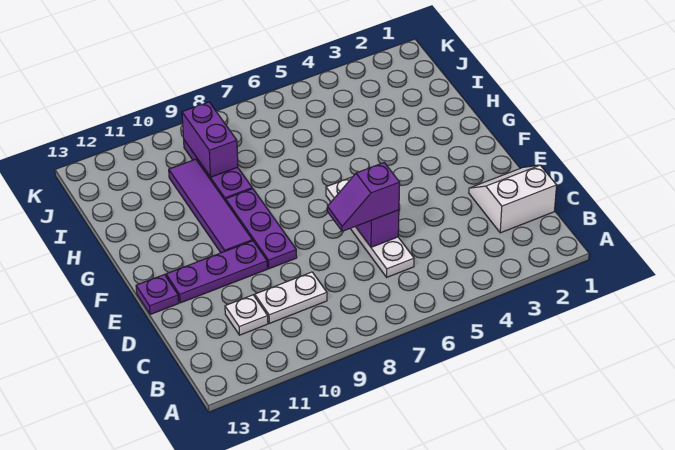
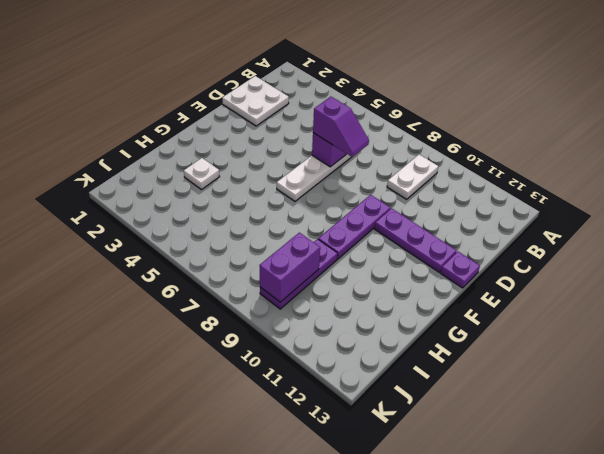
white slope C1:D2 level 1 top C -> white plate C1:D2 level 1
white plate C9:C10 level 1 -> white plate B9:C9 level 1
white plate C11 level 1 -> white plate H3 level 1
purple tile F10:I10 level 1 -> none

